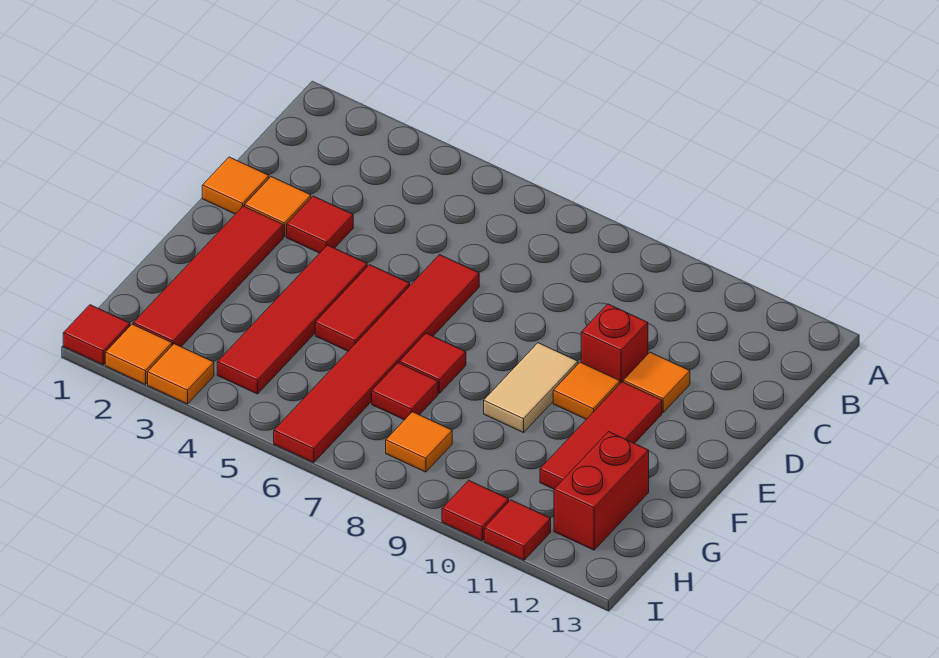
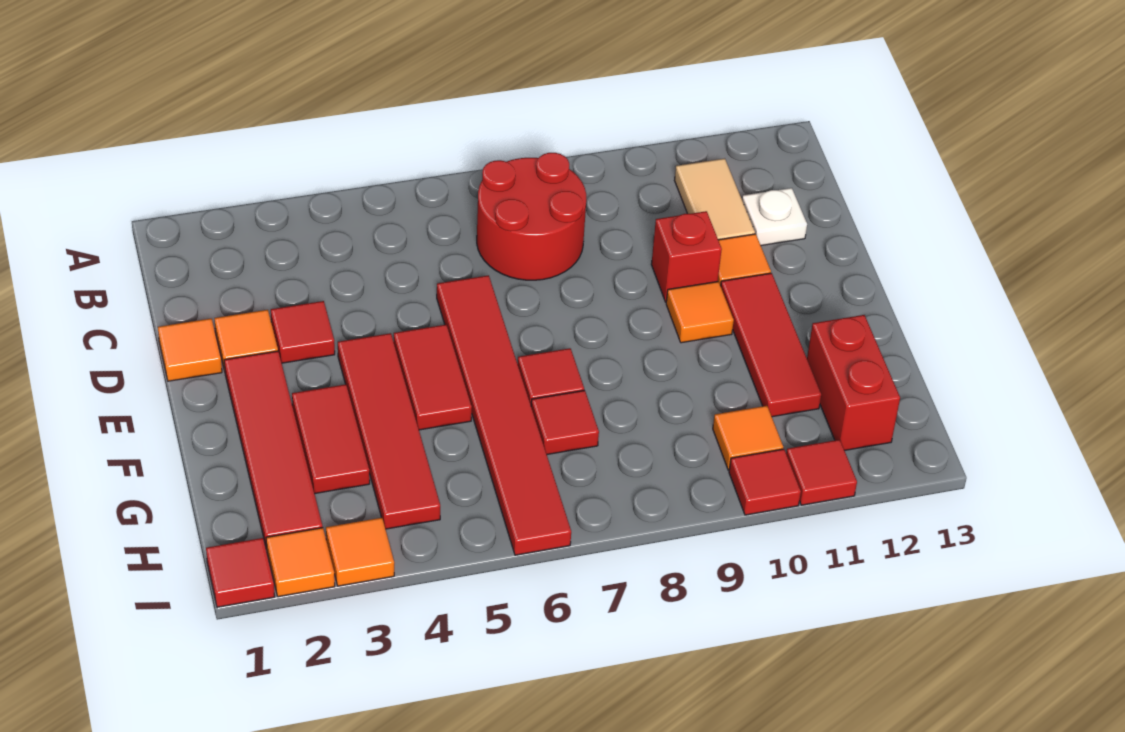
none -> red round brick B7:C8 level 1
none -> white plate C12 level 1
tan tile E9:F9 level 1 -> tan tile B11:C11 level 1
none -> red tile F3:G3 level 1
orange tile H8 level 1 -> orange tile H10 level 1

